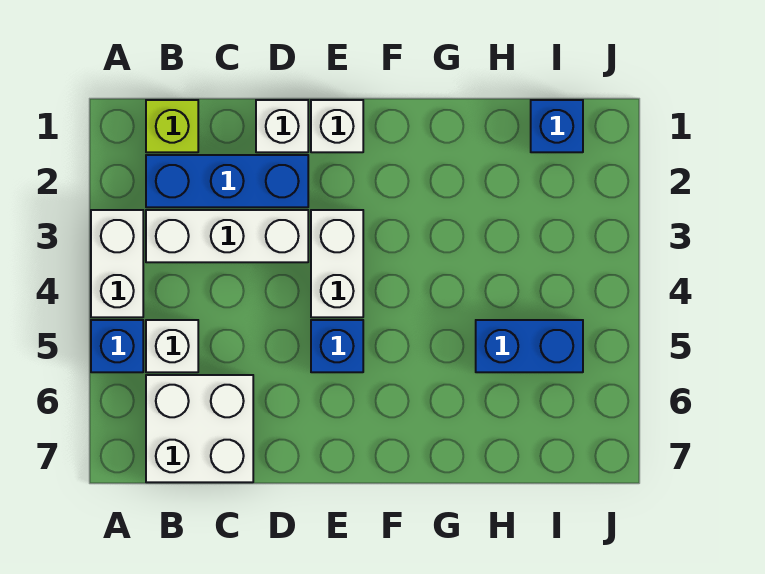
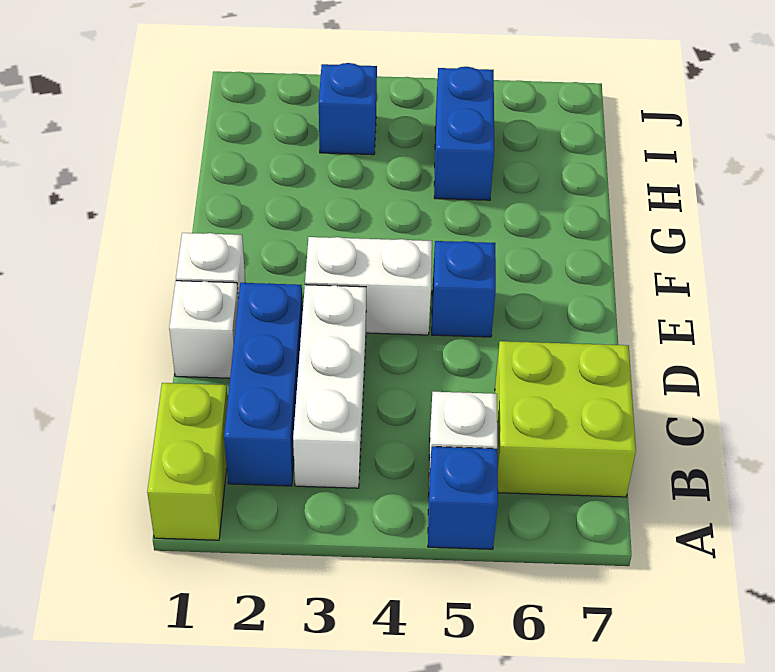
white brick A3:A4 level 1 -> none
lime brick B1 level 1 -> lime brick A1:B1 level 1
white brick B6:C7 level 1 -> lime brick B6:C7 level 1
blue brick I1 level 1 -> blue brick I3 level 1

